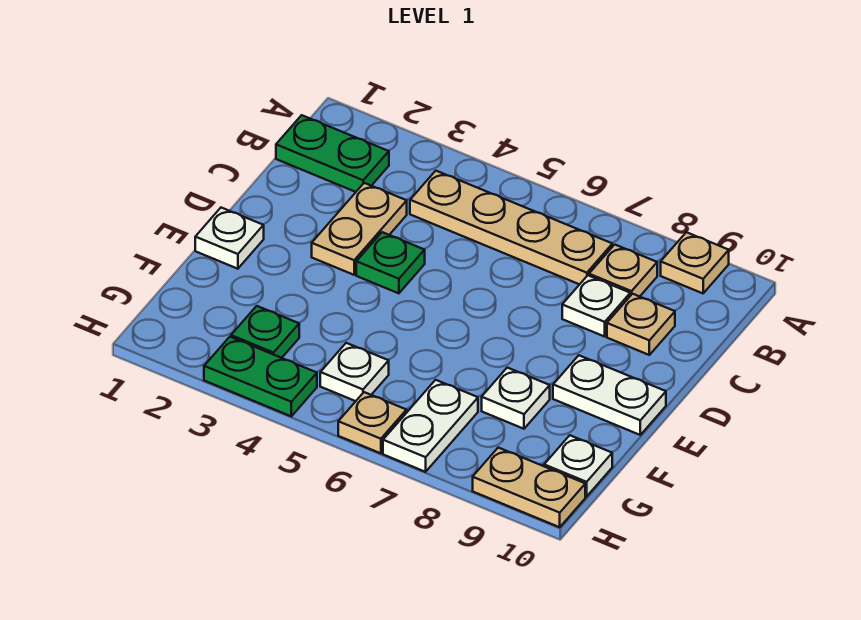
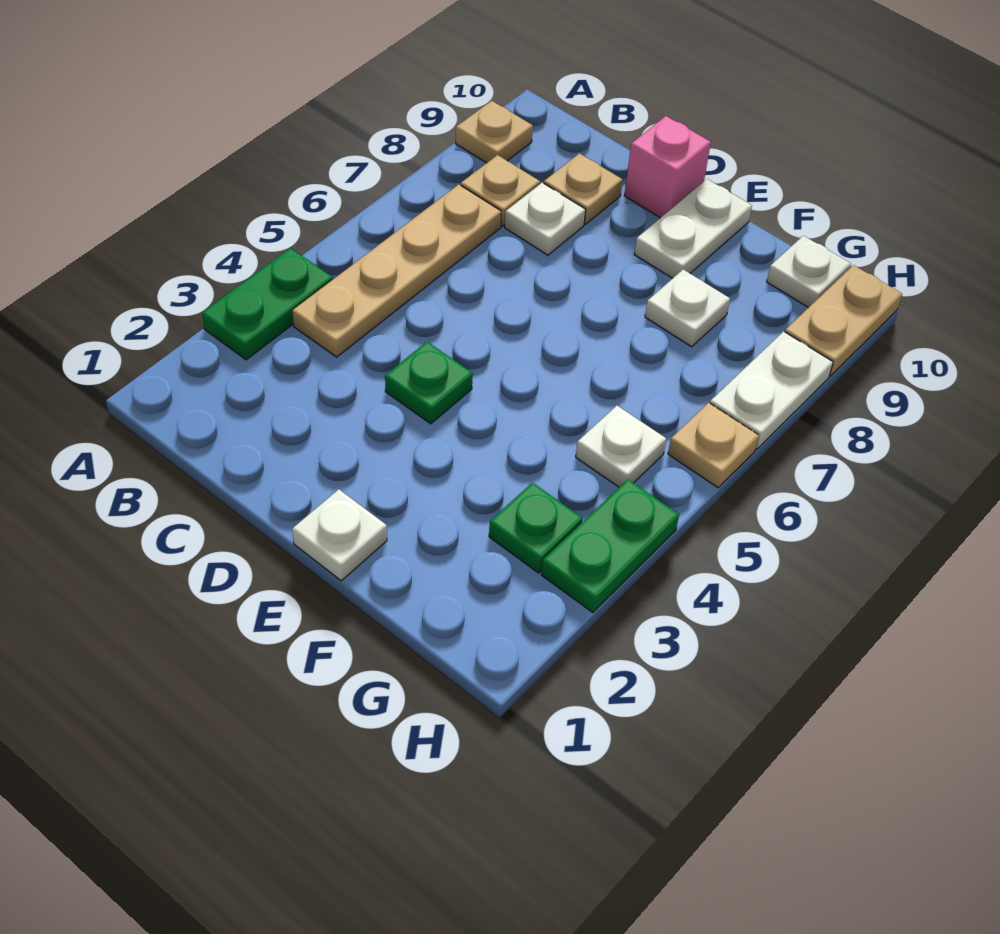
green plate B1:B2 level 1 -> green plate A3:A4 level 1
tan plate C3:D3 level 1 -> none
none -> pink brick D10 level 1
white plate G7:H7 level 1 -> white plate H7:H8 level 1

